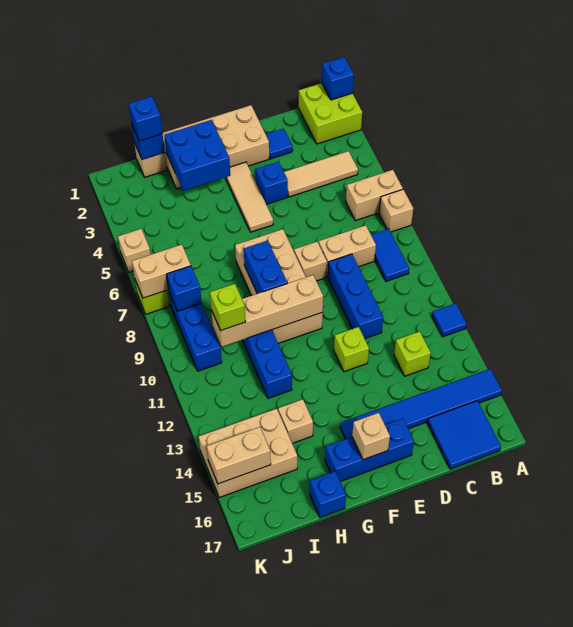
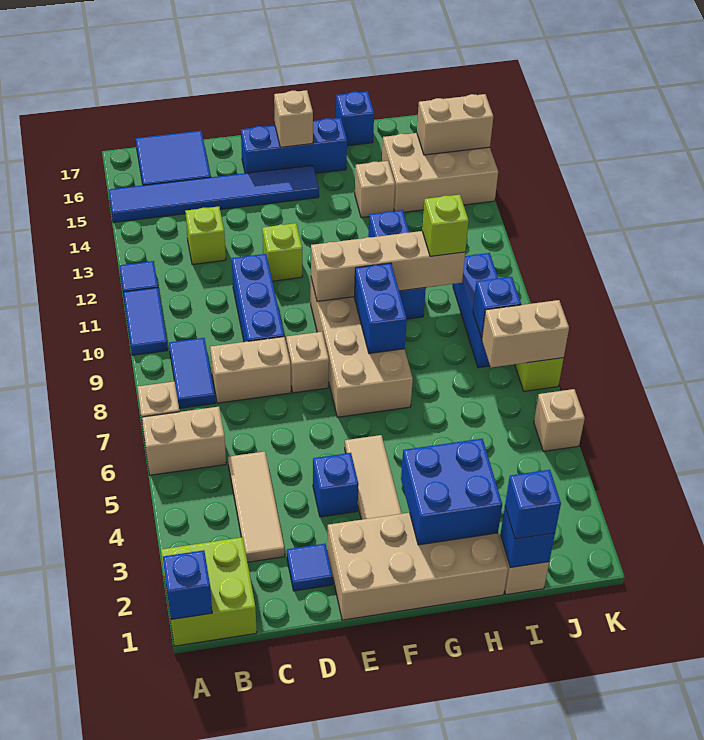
none -> blue tile A10:A11 level 1
tan tile B4:D4 level 1 -> tan tile C3:C5 level 1

